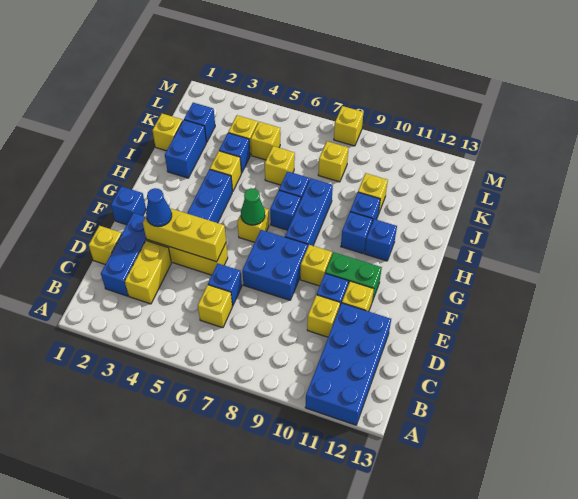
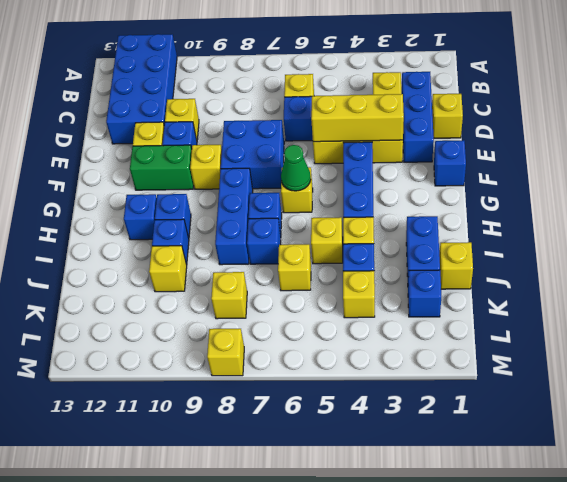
blue cone E3 level 3 -> none
yellow brick K5 level 1 -> yellow brick I5 level 1

